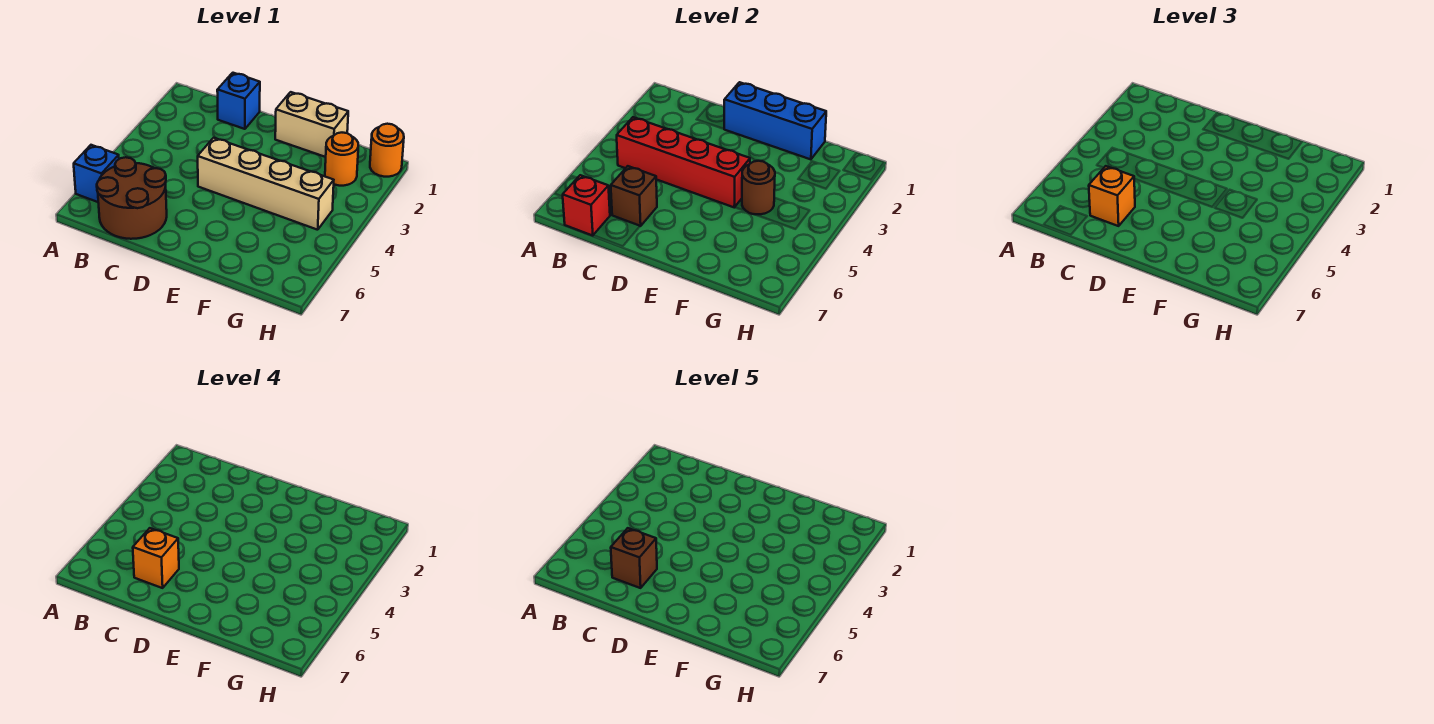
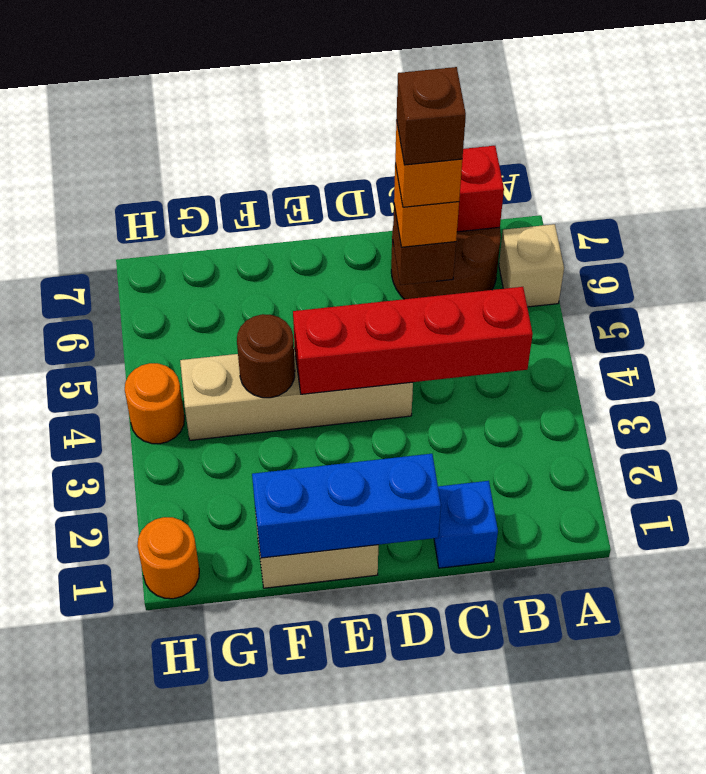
blue brick A6 level 1 -> tan brick A6 level 1
orange round brick G2 level 1 -> orange round brick H4 level 1

